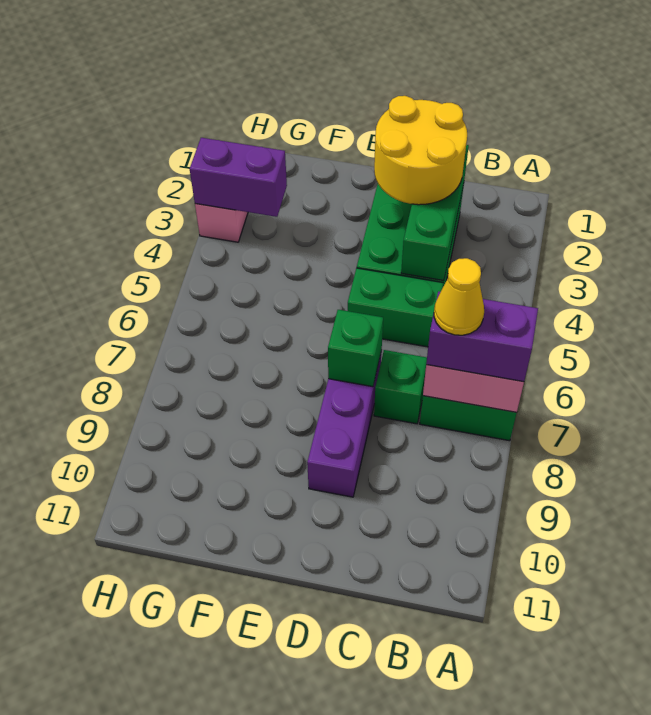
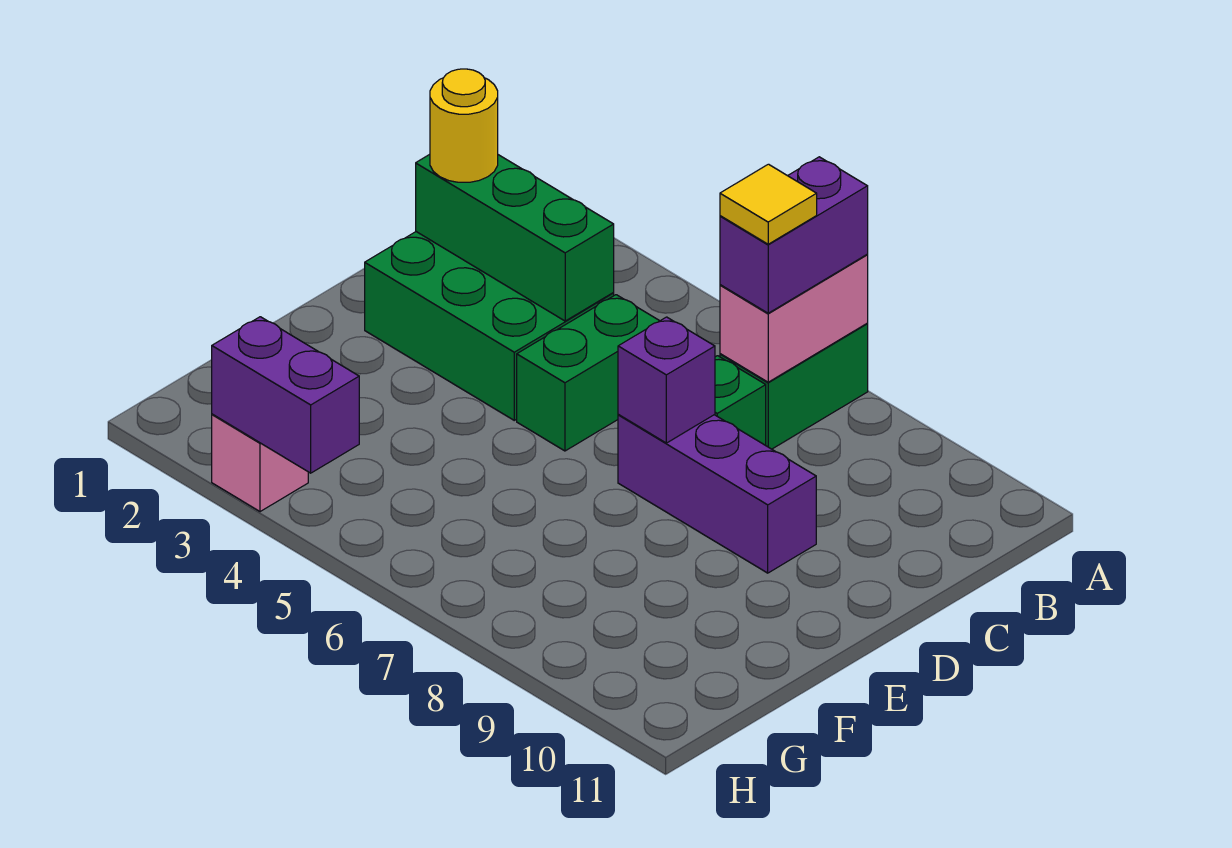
yellow cone B7 level 4 -> yellow tile B7 level 4
yellow round brick C2:D3 level 3 -> yellow round brick C2 level 3
green brick D7 level 2 -> purple brick D7 level 2
purple brick G3:H3 level 2 -> purple brick H3:H4 level 2

